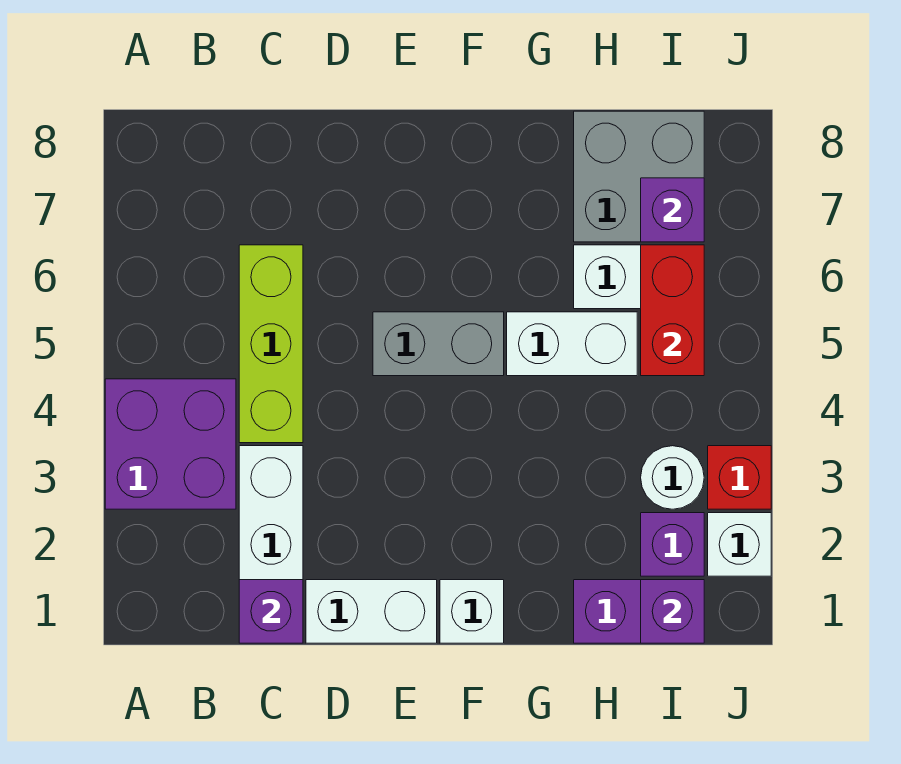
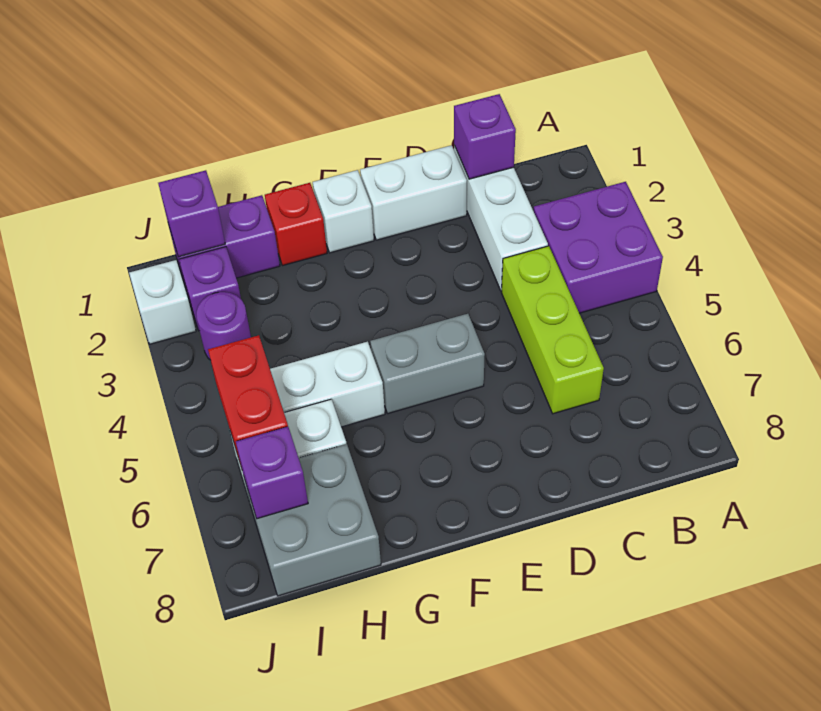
white round brick I3 level 1 -> purple round brick I3 level 1
red brick J3 level 1 -> red brick G1 level 1

